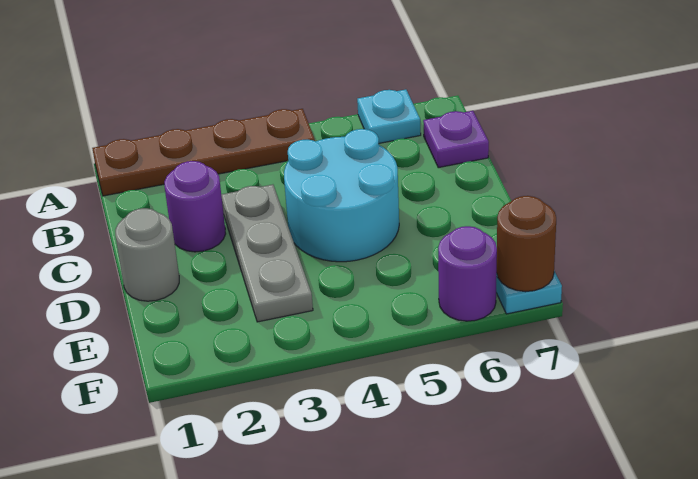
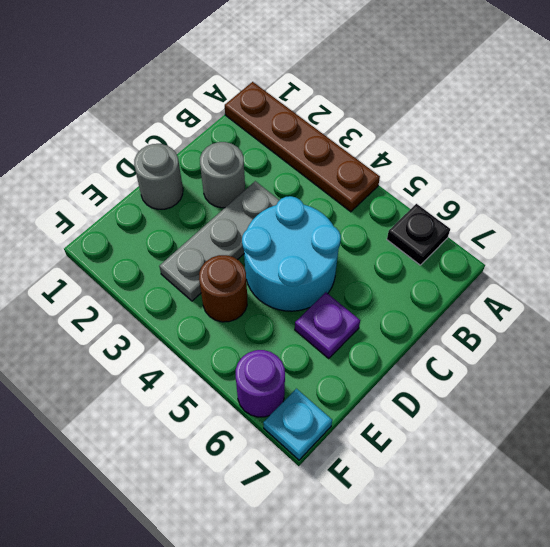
cyan plate A6 level 1 -> black plate A6 level 1
purple plate B7 level 1 -> purple plate D6 level 1
purple round brick C2 level 1 -> grey round brick C2 level 1
brown round brick F7 level 2 -> brown round brick E4 level 1

